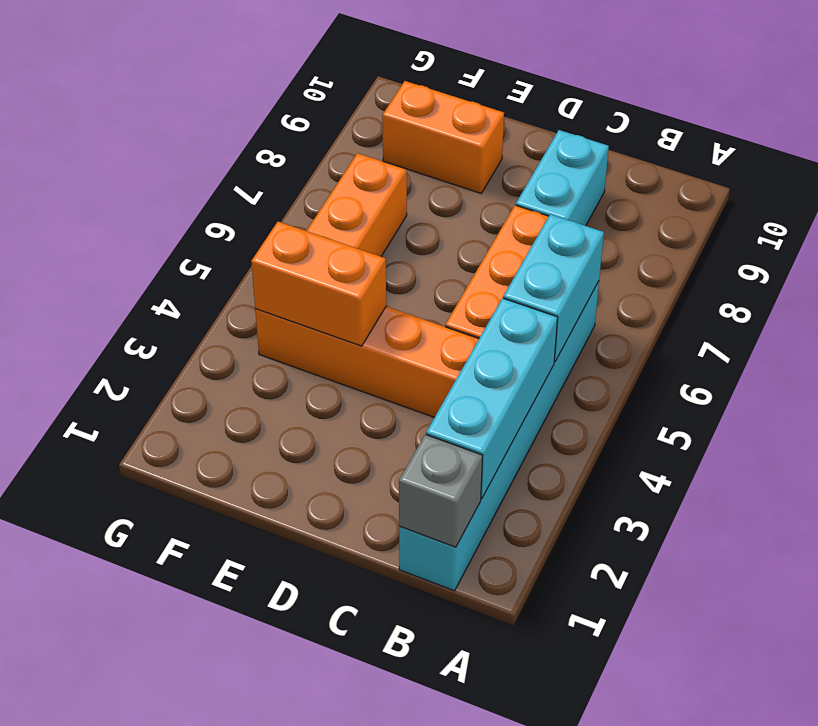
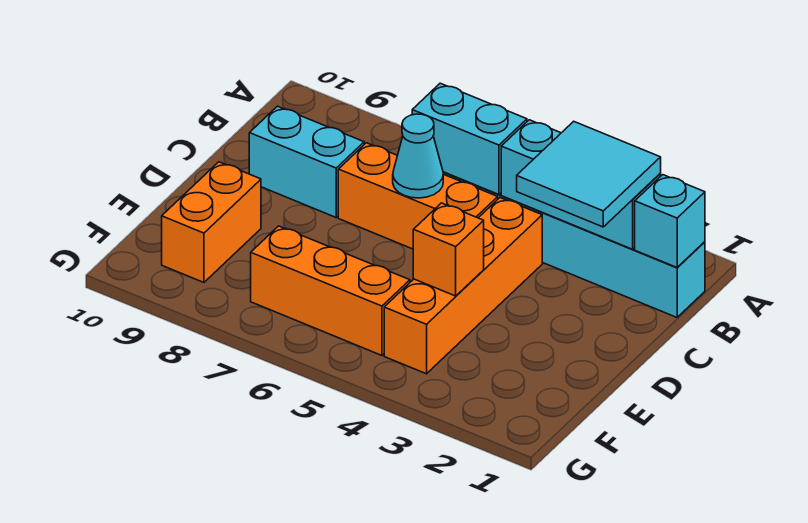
grey brick B1 level 2 -> cyan brick B1 level 2
none -> cyan tile B2:C3 level 3
none -> cyan cone C6 level 2
orange brick E4:F4 level 2 -> orange brick E4 level 2

